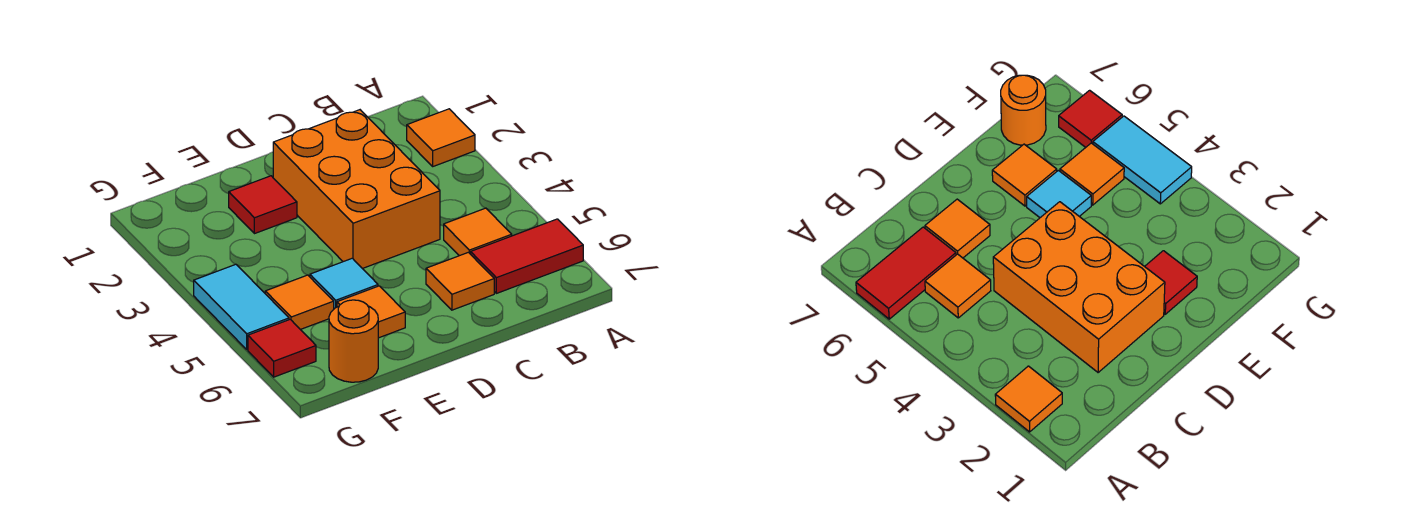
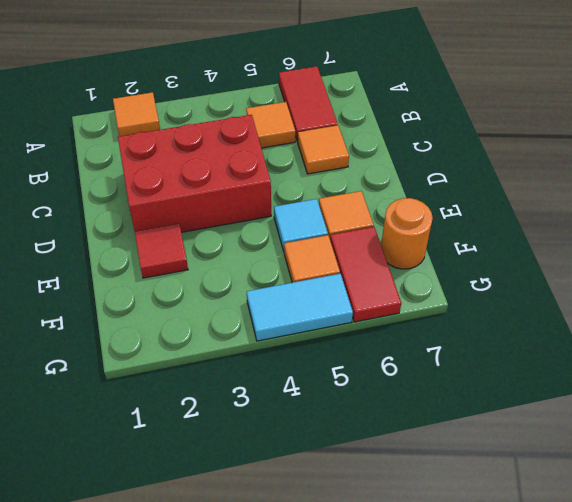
orange brick C2:D4 level 1 -> red brick C2:D4 level 1
red tile G6 level 1 -> red tile F6:G6 level 1

